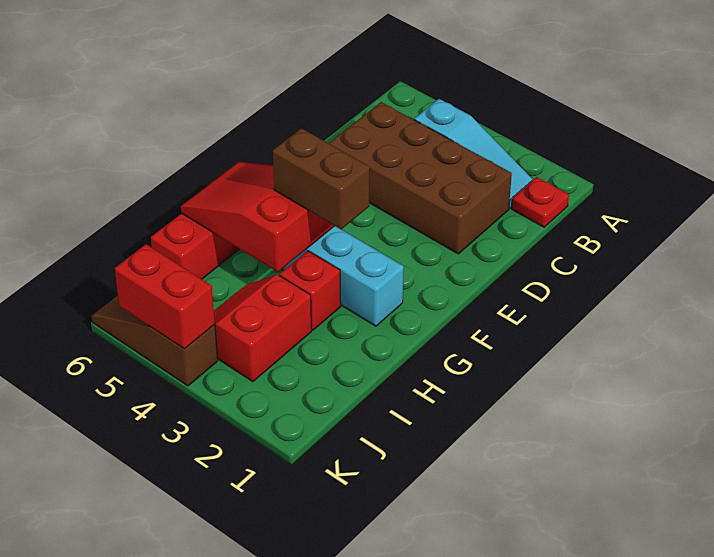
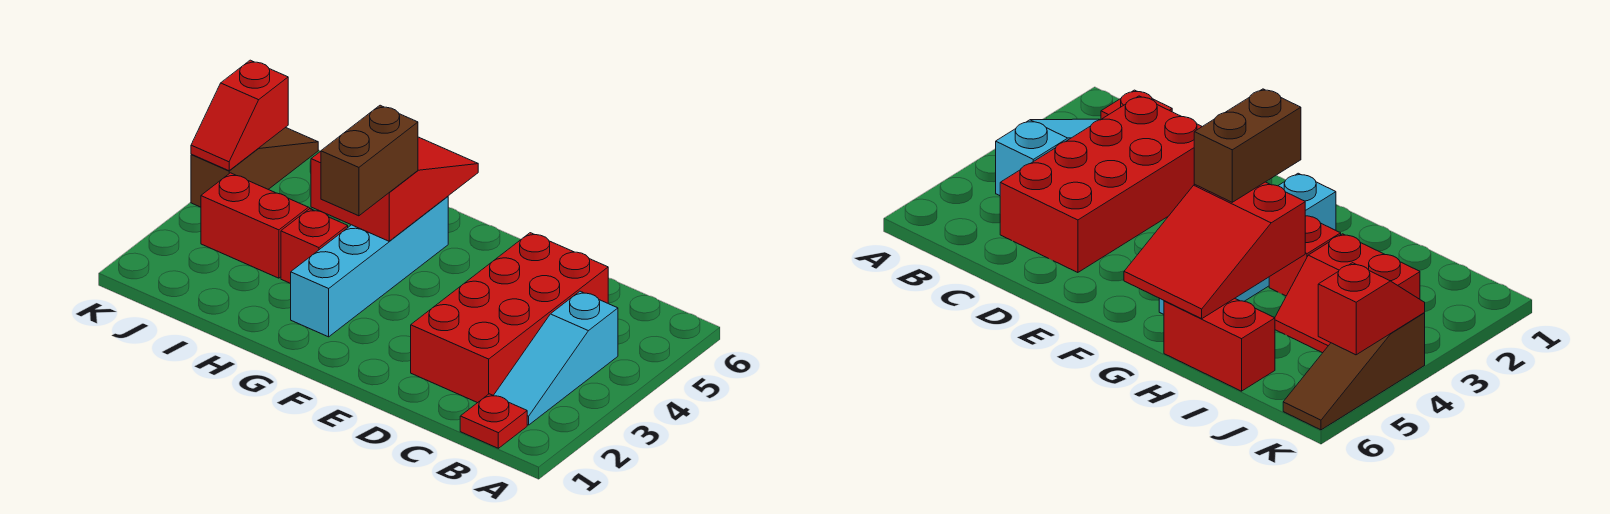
brown brick C2:D5 level 1 -> red brick C2:D5 level 1
red brick K4:K5 level 2 -> red slope K4:K5 level 2 top 5

